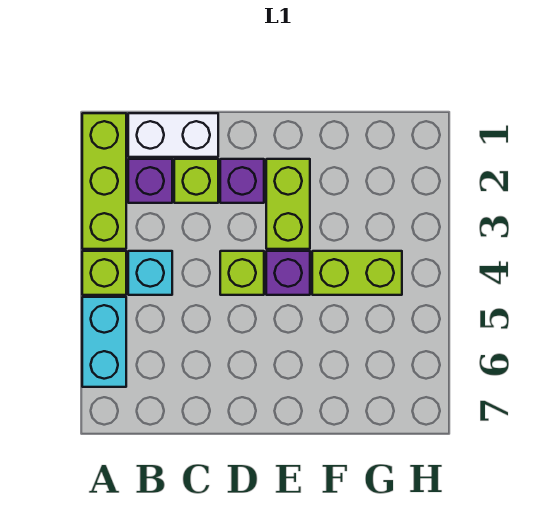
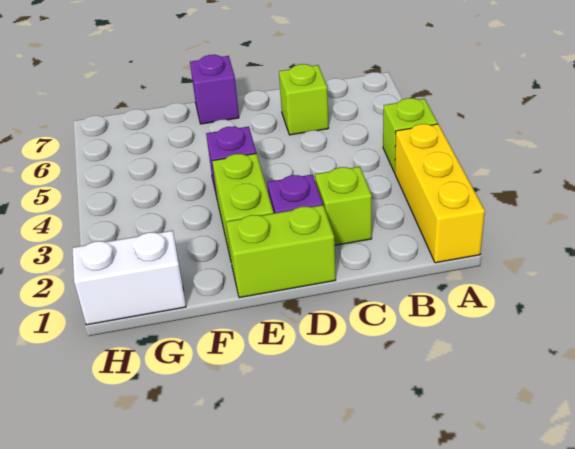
lime brick A1:A3 level 1 -> yellow brick A1:A3 level 1
cyan brick A5:A6 level 1 -> none
white brick B1:C1 level 1 -> white brick G1:H1 level 1
purple brick B2 level 1 -> purple brick E7 level 1
cyan brick B4 level 1 -> none
lime brick D4 level 1 -> lime brick C6 level 1
lime brick F4:G4 level 1 -> lime brick D1:E1 level 1

